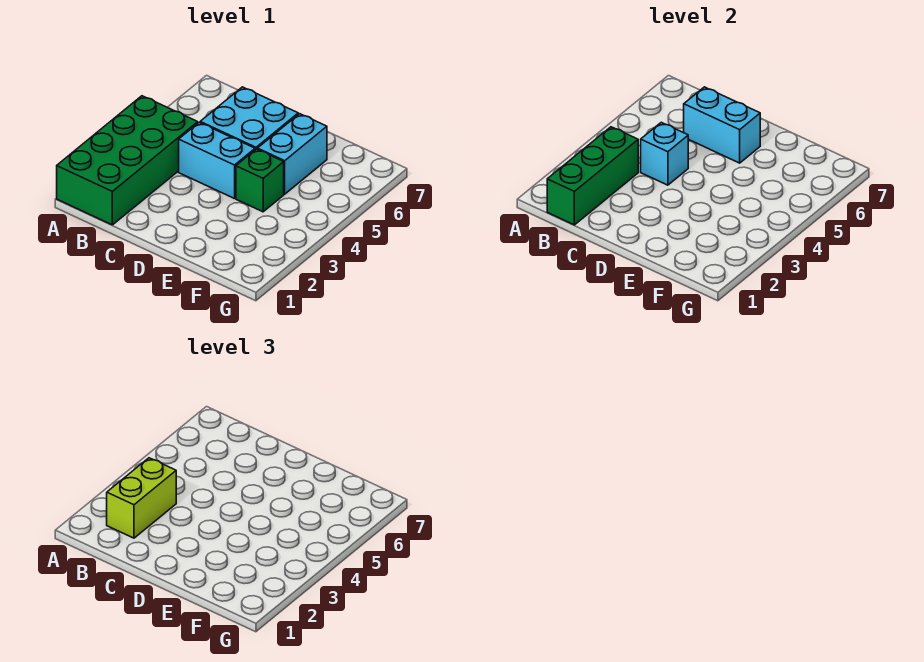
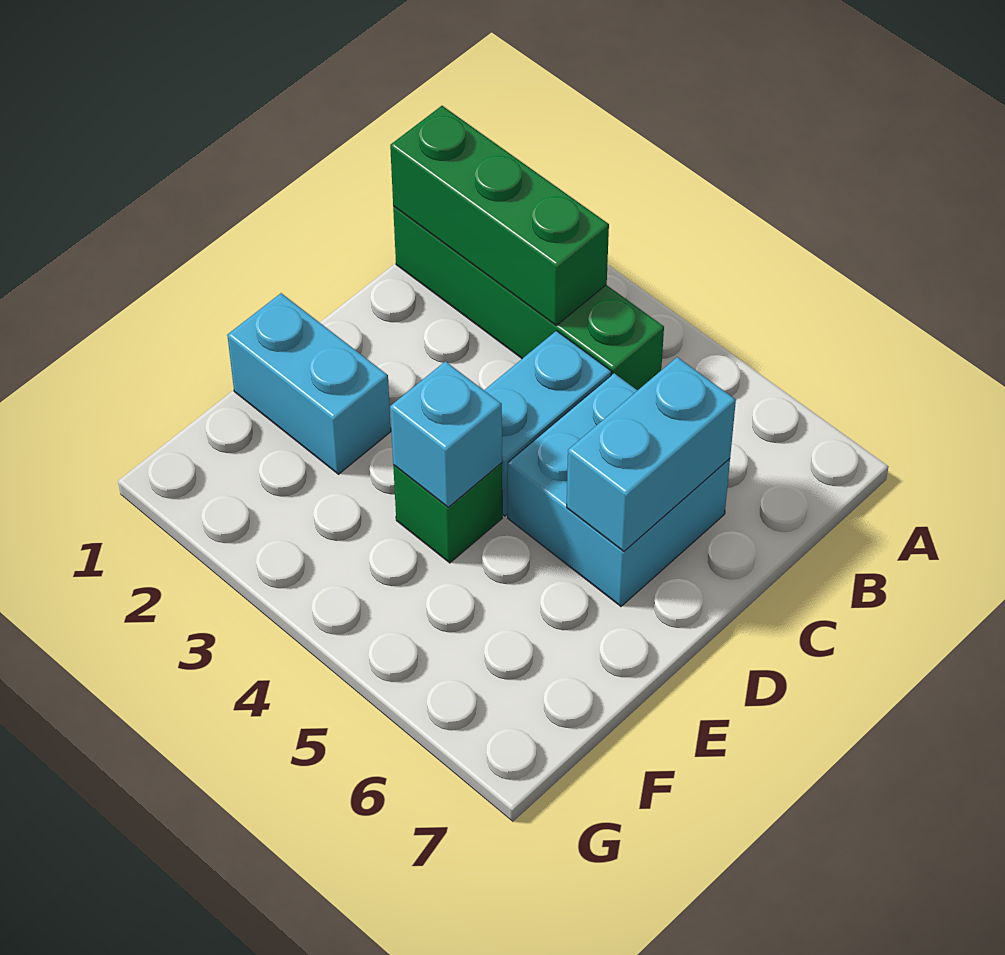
green brick A1:B4 level 1 -> green brick B1:B4 level 1
lime brick B2:B3 level 3 -> none
cyan brick C4 level 2 -> cyan brick E4 level 2
cyan brick E5:E6 level 1 -> cyan brick E1:E2 level 1

